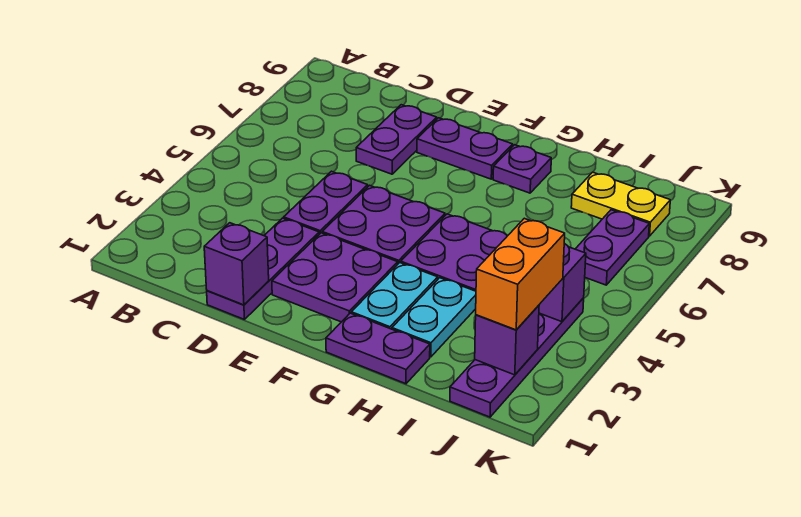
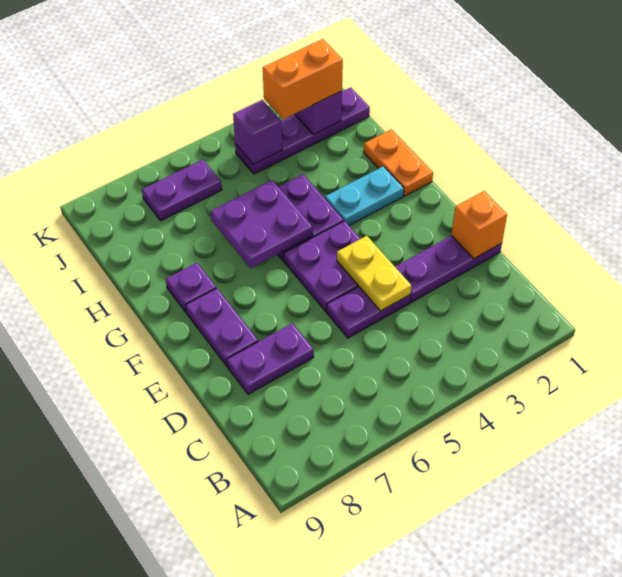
purple brick D1 level 2 -> orange brick D1 level 2
purple plate E2:F3 level 1 -> purple plate G5:H6 level 2
purple plate G1:H1 level 1 -> orange plate G1:H1 level 1
cyan plate H2:H3 level 1 -> none
yellow plate I8:J8 level 1 -> yellow plate D4:E4 level 2

